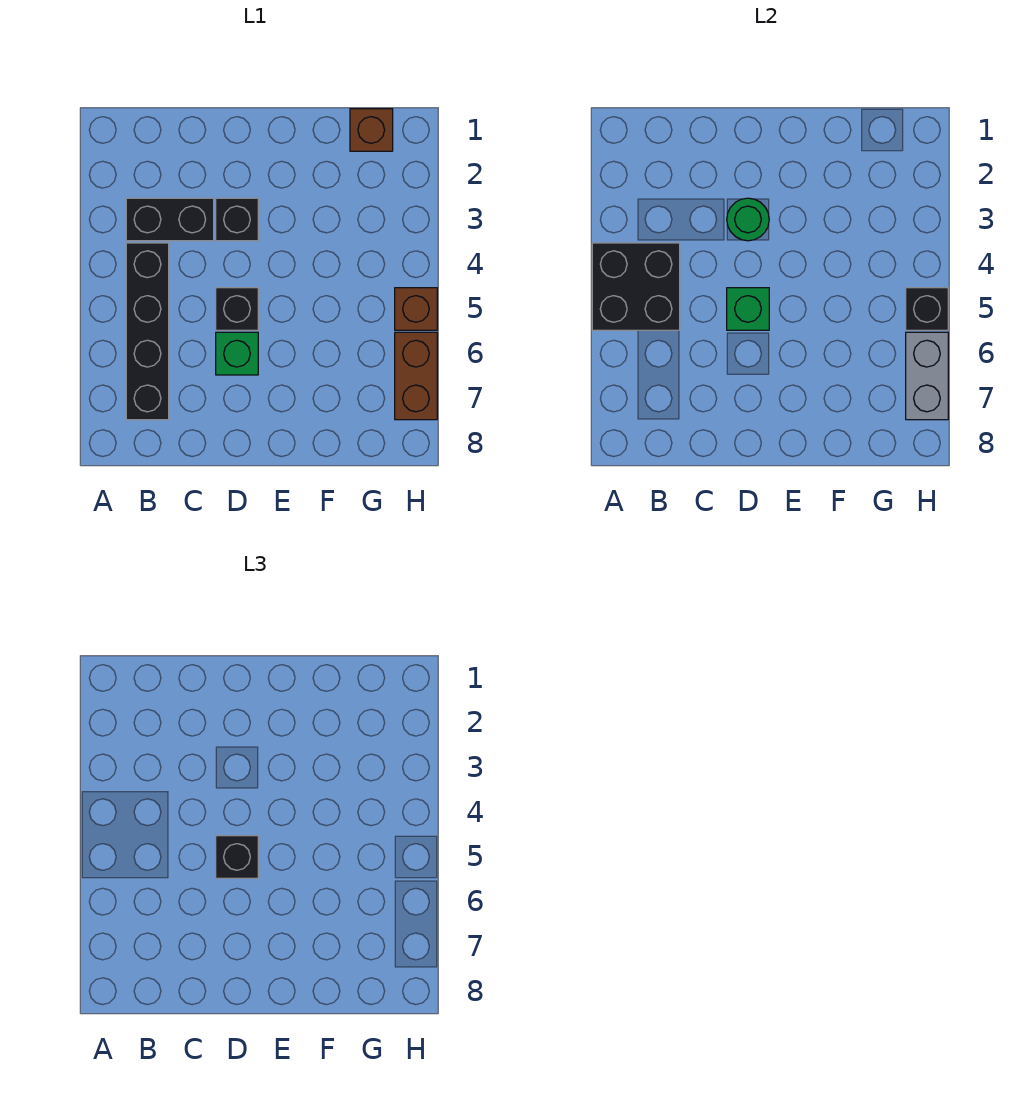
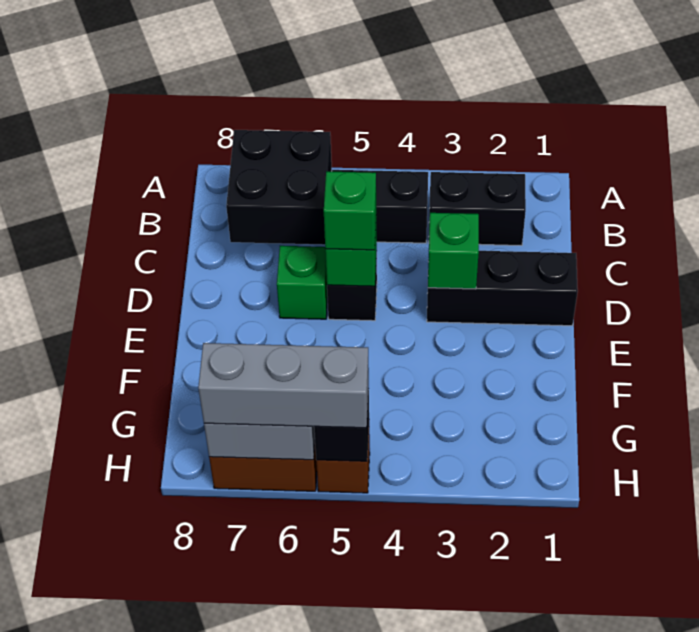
black brick A4:B5 level 2 -> black brick B6:C7 level 2
black brick B3:C3 level 1 -> black brick B2:B3 level 1
black brick D3 level 1 -> black brick D1:D3 level 1
green round brick D3 level 2 -> green brick D3 level 2
black brick D5 level 3 -> green brick D5 level 3
brown brick G1 level 1 -> none
none -> grey brick H5:H7 level 3

